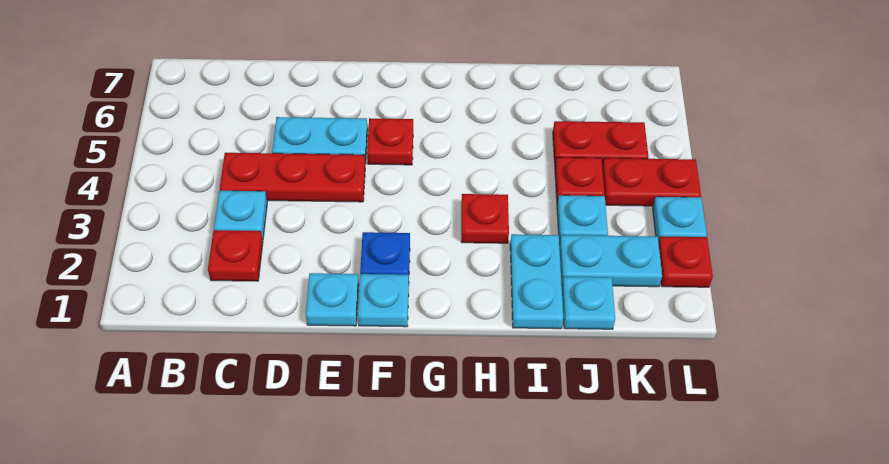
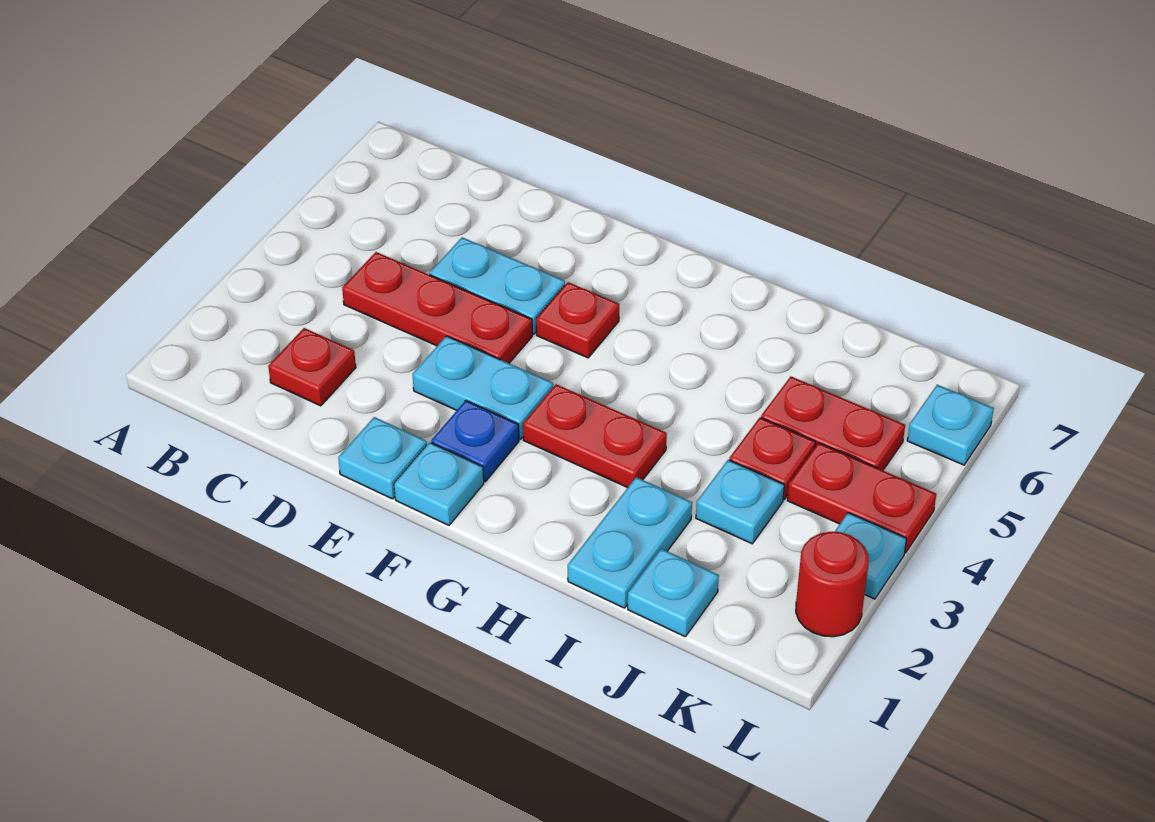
cyan plate C3 level 1 -> cyan plate L6 level 1
red plate H3 level 1 -> red plate G3:H3 level 1
cyan plate J2:K2 level 1 -> cyan plate E3:F3 level 1
red plate L2 level 1 -> red round brick L2 level 1

